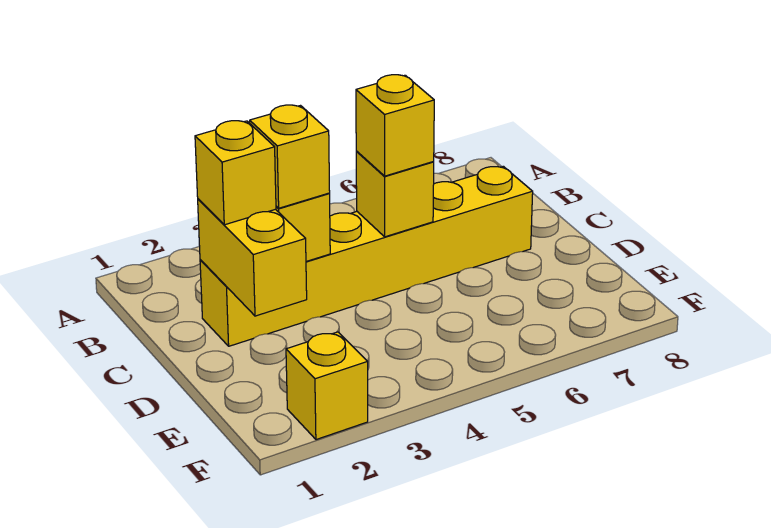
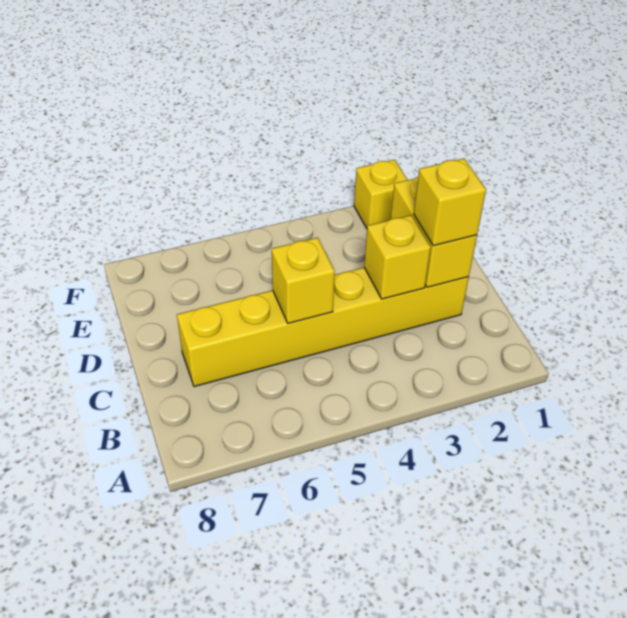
yellow brick C3 level 3 -> none
yellow brick C5 level 3 -> none

